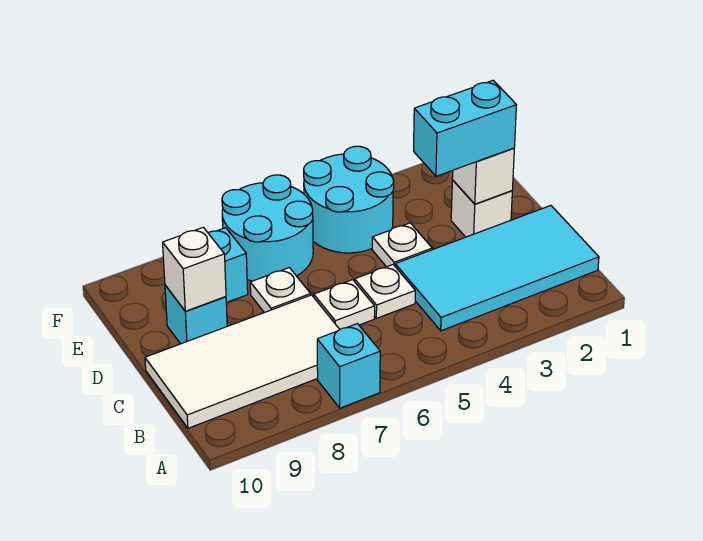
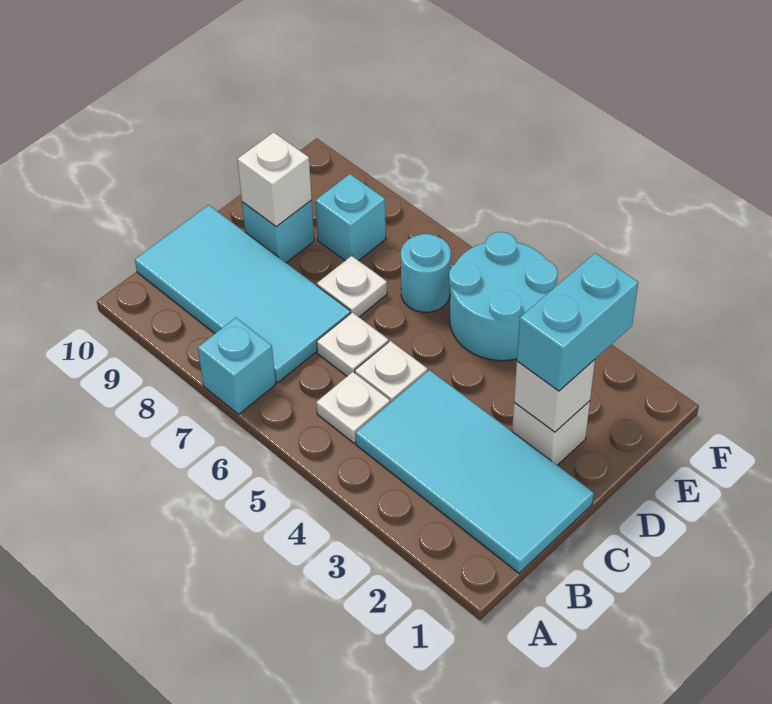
white tile B7:C10 level 1 -> cyan tile B7:C10 level 1
cyan brick D2:D3 level 3 -> cyan brick D2:E2 level 3
white plate D4 level 1 -> white plate B5 level 1
cyan round brick E6:F7 level 1 -> cyan round brick E6 level 1

